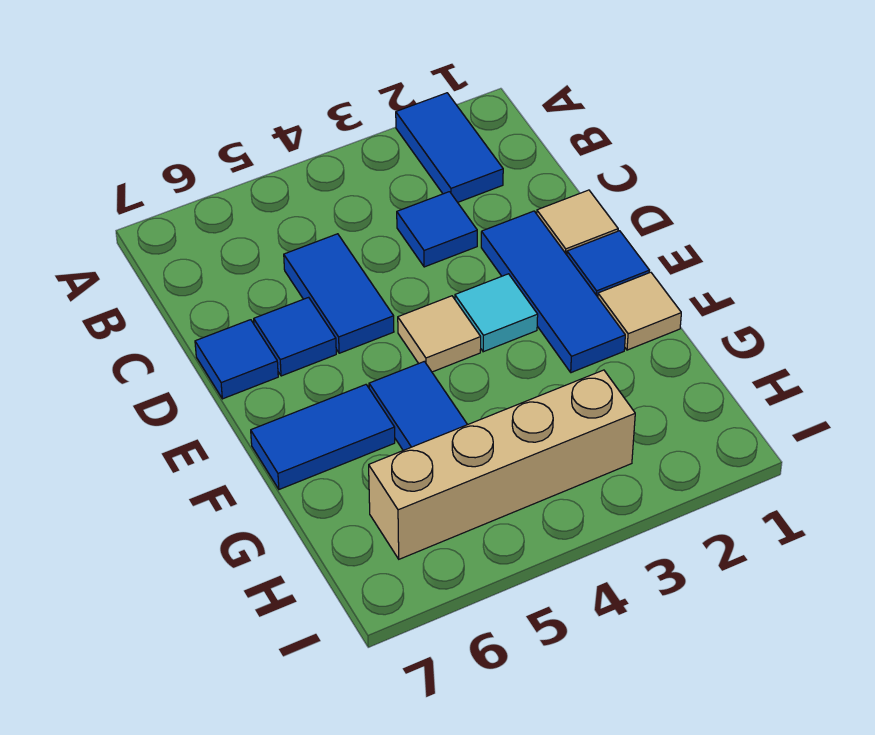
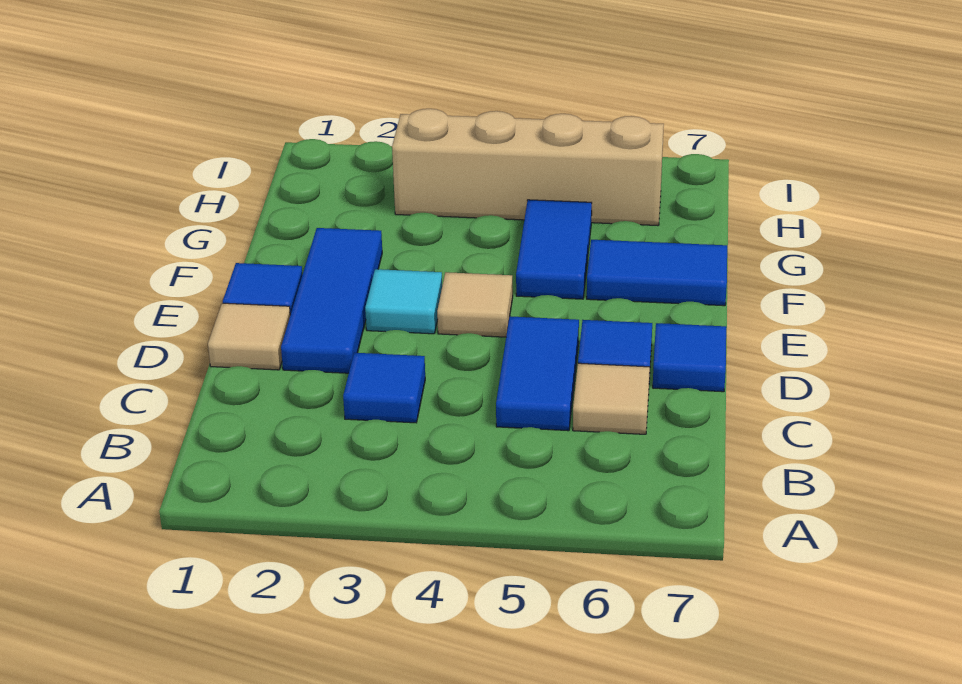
blue tile A2:B2 level 1 -> none
tan tile F1 level 1 -> tan tile C6 level 1

